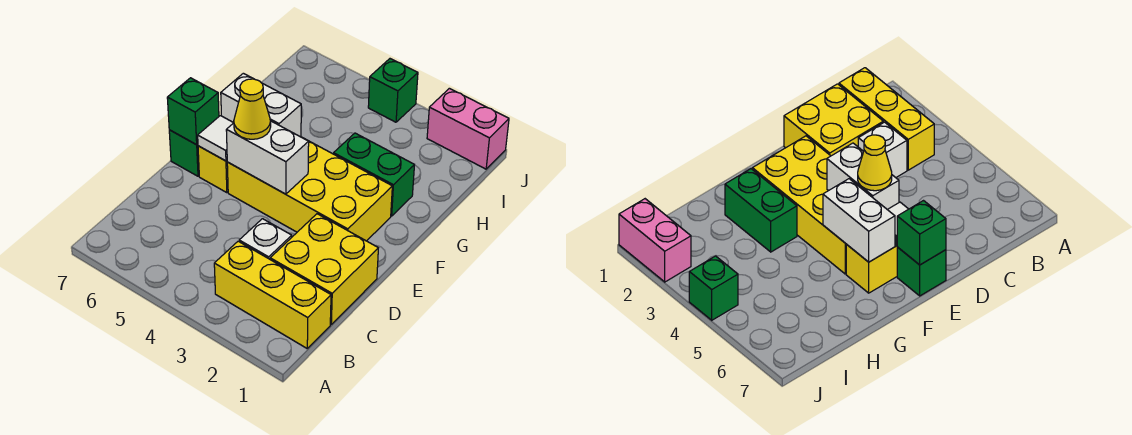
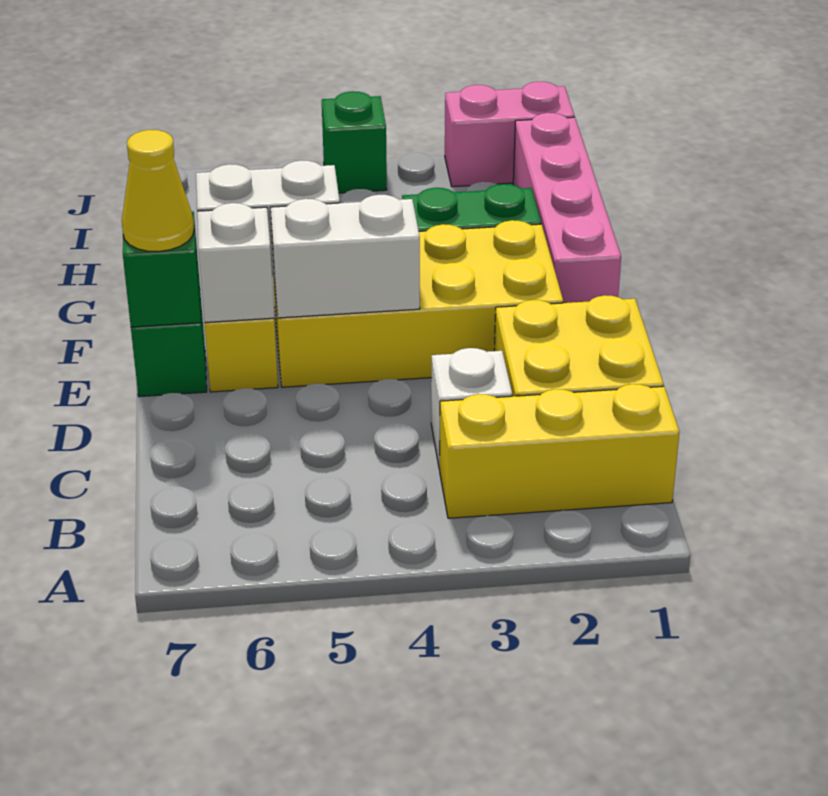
yellow cone E5 level 3 -> yellow cone E7 level 3
white tile E6 level 2 -> white brick E6 level 2
none -> pink brick F1:I1 level 1

